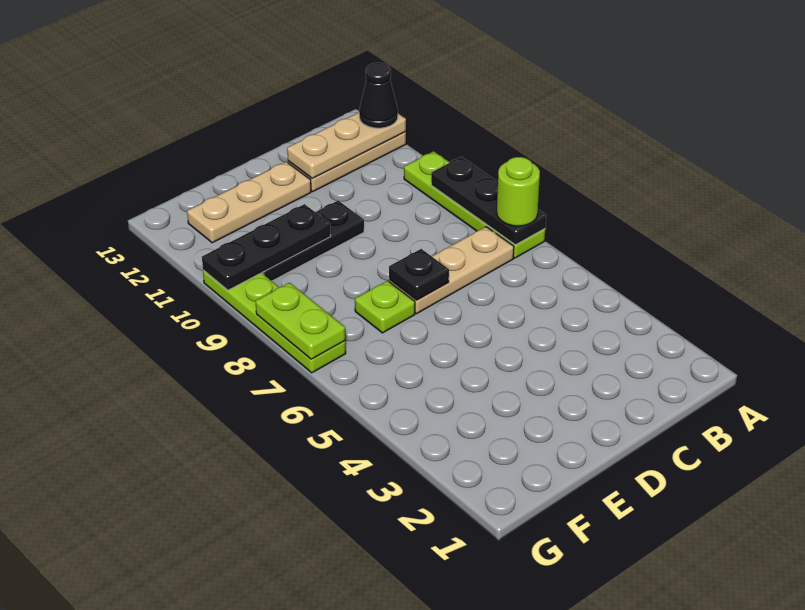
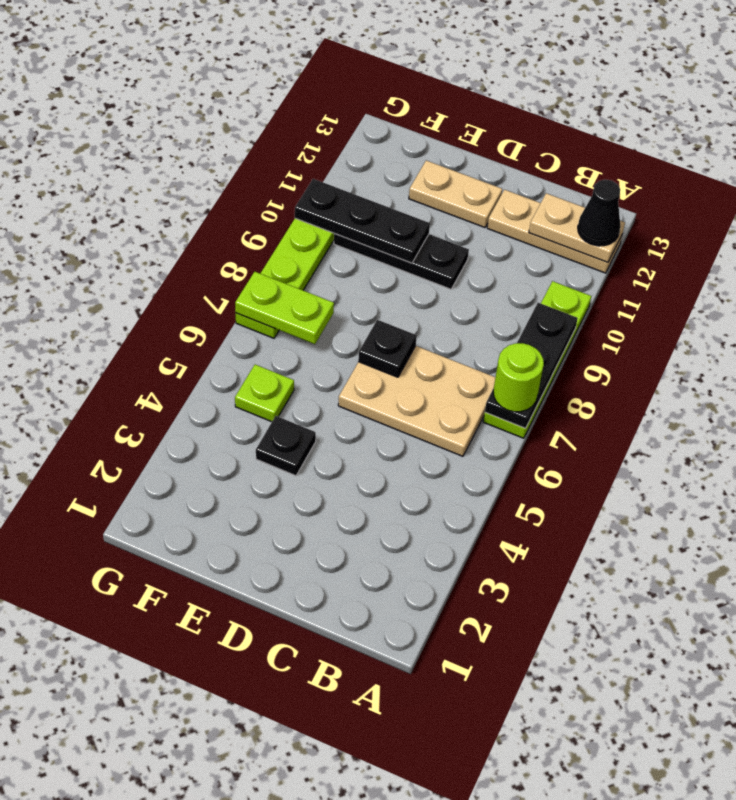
tan plate A12:C12 level 2 -> tan plate A12:B12 level 2
tan plate B7:D7 level 1 -> tan plate B6:D7 level 1
tan plate D12:F12 level 1 -> tan plate D12:E12 level 1
none -> black plate E4 level 1
lime plate E7 level 1 -> lime plate F5 level 1
lime plate G7:G8 level 2 -> lime plate F7:G7 level 2

